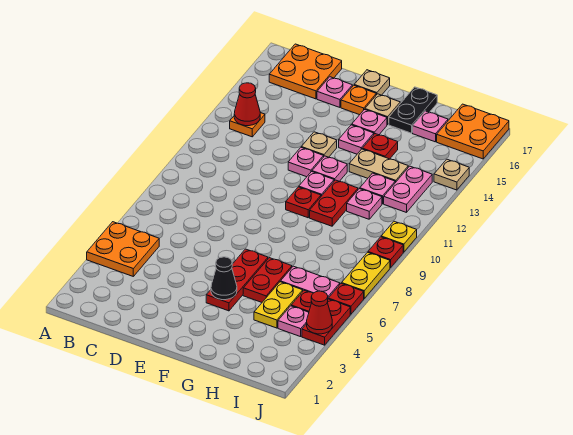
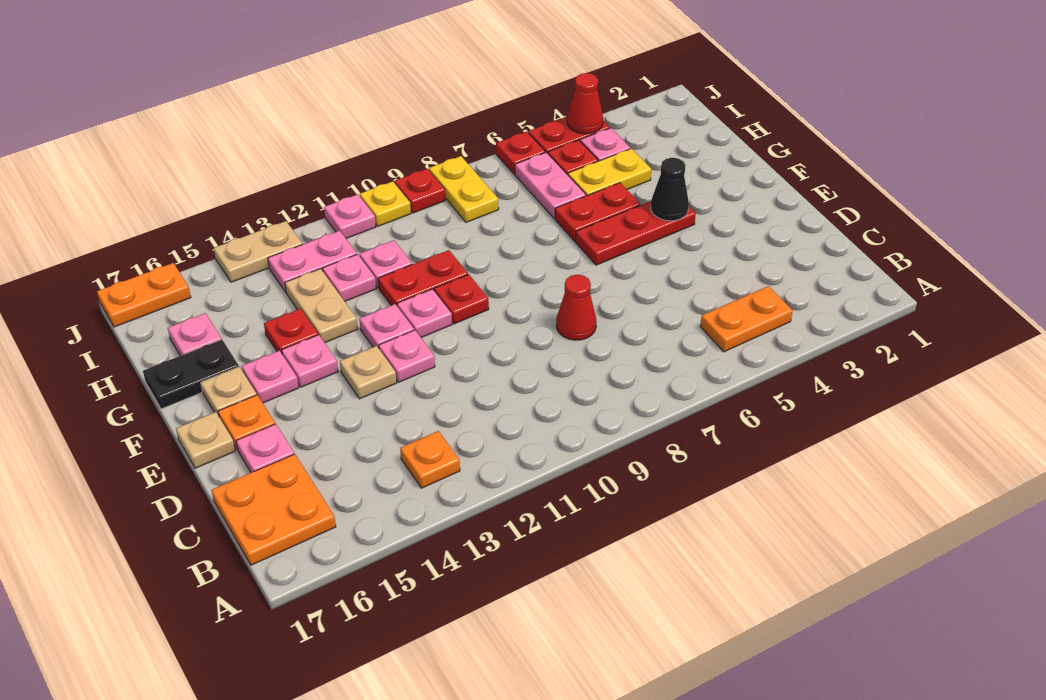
orange plate A4:B5 level 1 -> orange plate B4:B5 level 1
red cone B13 level 2 -> red cone D8 level 1
orange plate I16:J17 level 1 -> orange plate J16:J17 level 1
yellow plate J7:J8 level 1 -> yellow plate I8:J8 level 1
none -> pink plate J11 level 1
tan plate J14 level 1 -> tan plate J13:J14 level 1

